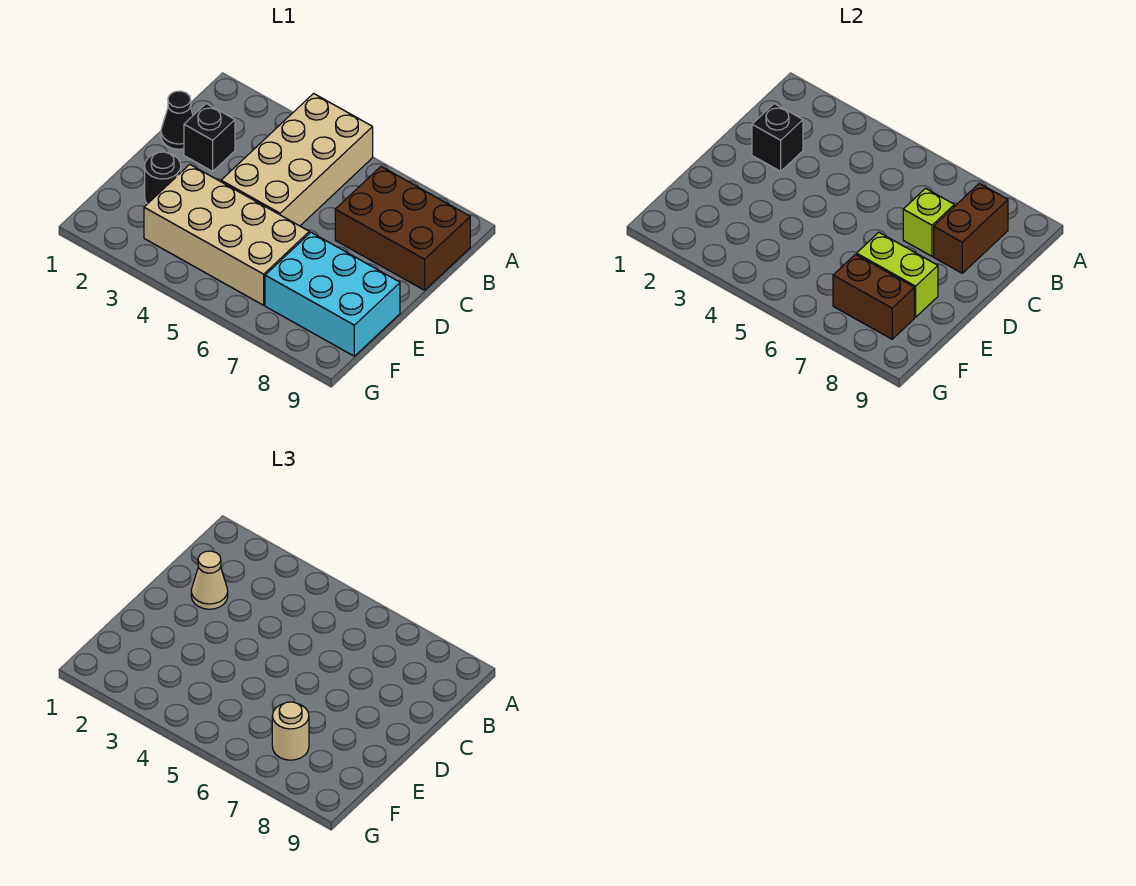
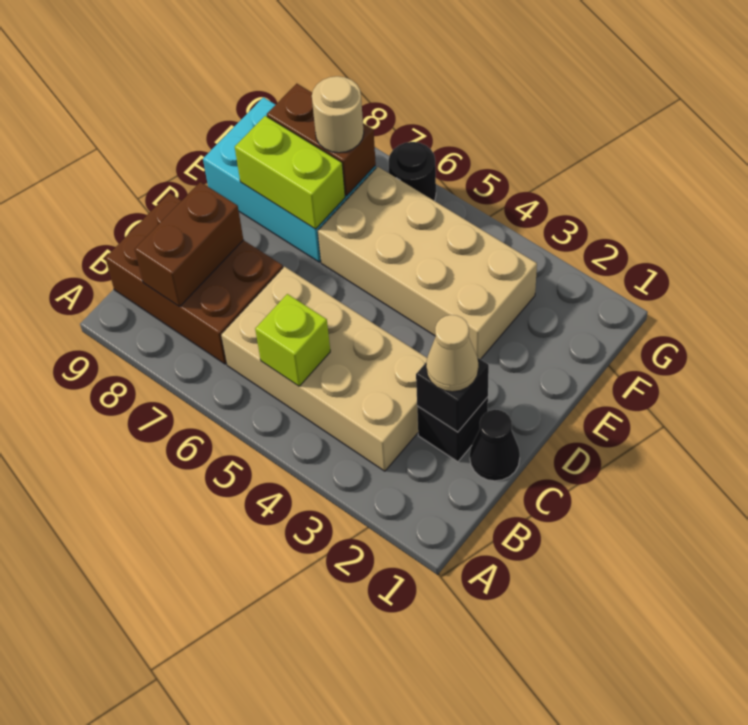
tan brick A4:D5 level 1 -> tan brick B3:C6 level 1
lime brick C7 level 2 -> lime brick B5 level 2
black round brick E2 level 1 -> black round brick G6 level 1

